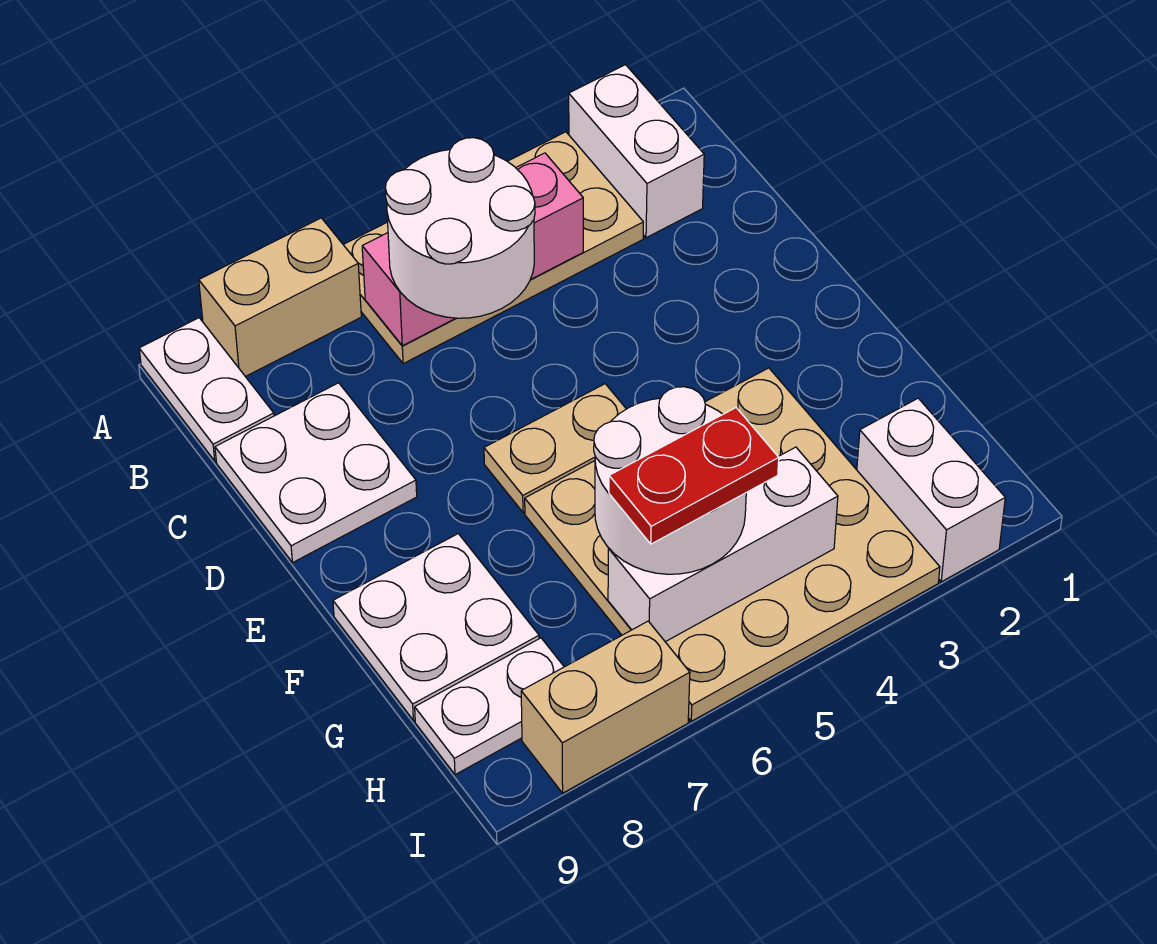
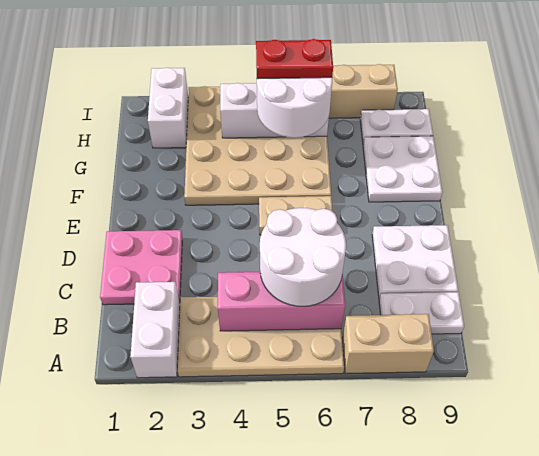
white plate A9:B9 level 1 -> white plate B8:B9 level 1
none -> pink plate C1:D2 level 1

